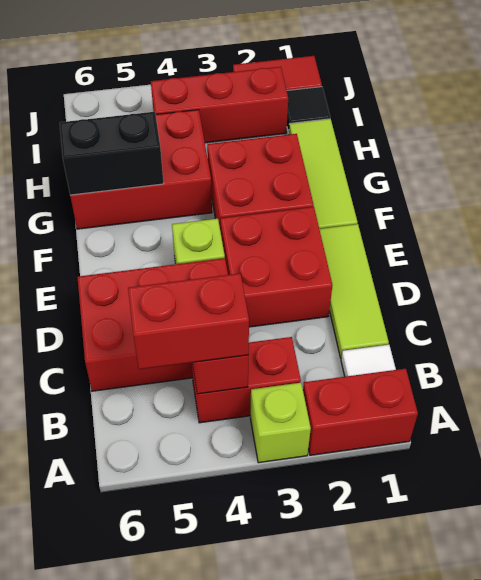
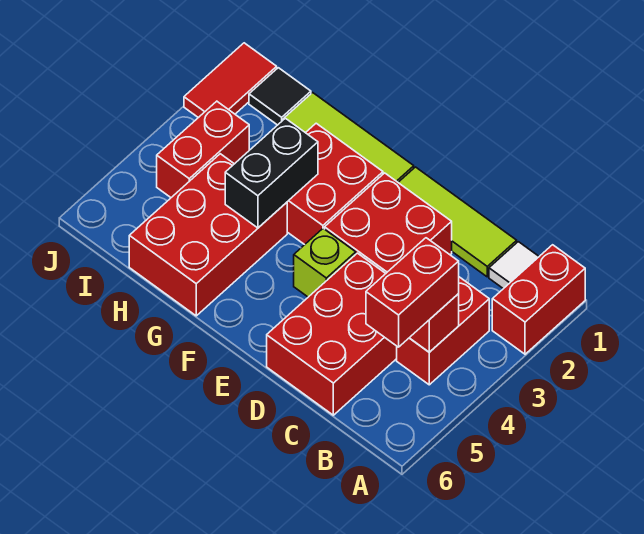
lime brick A3 level 1 -> none
black brick G5:G6 level 2 -> black brick G3:G4 level 2
red brick I2:I4 level 1 -> red brick I3:I4 level 1

